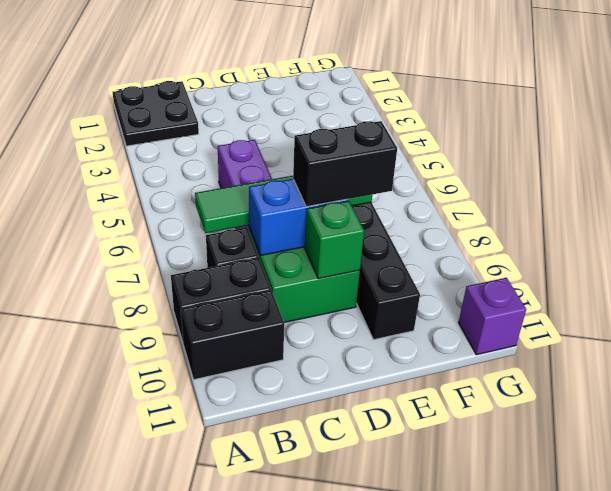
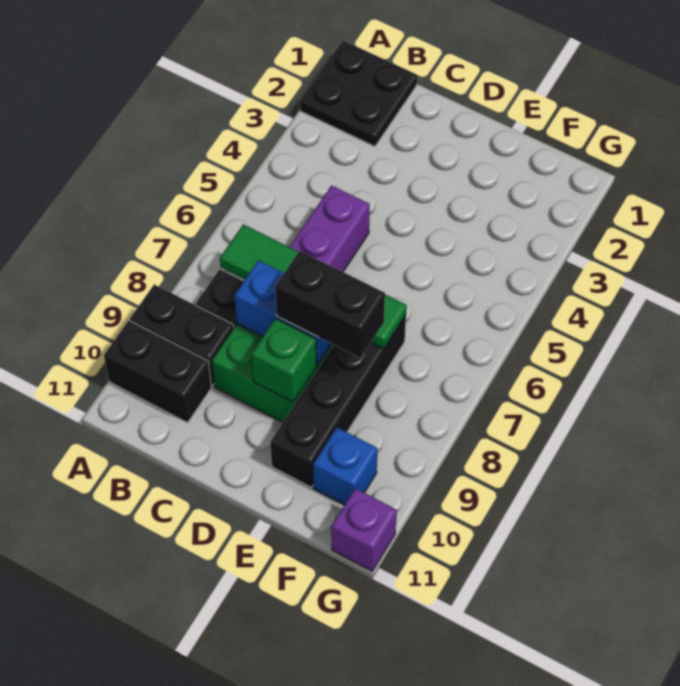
none -> blue brick F10 level 1

